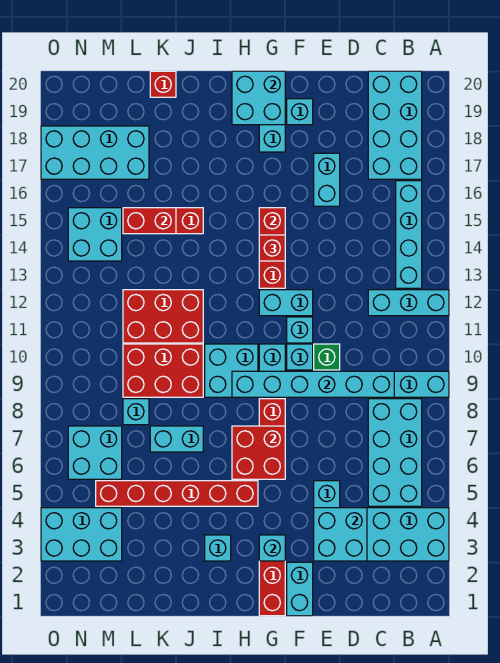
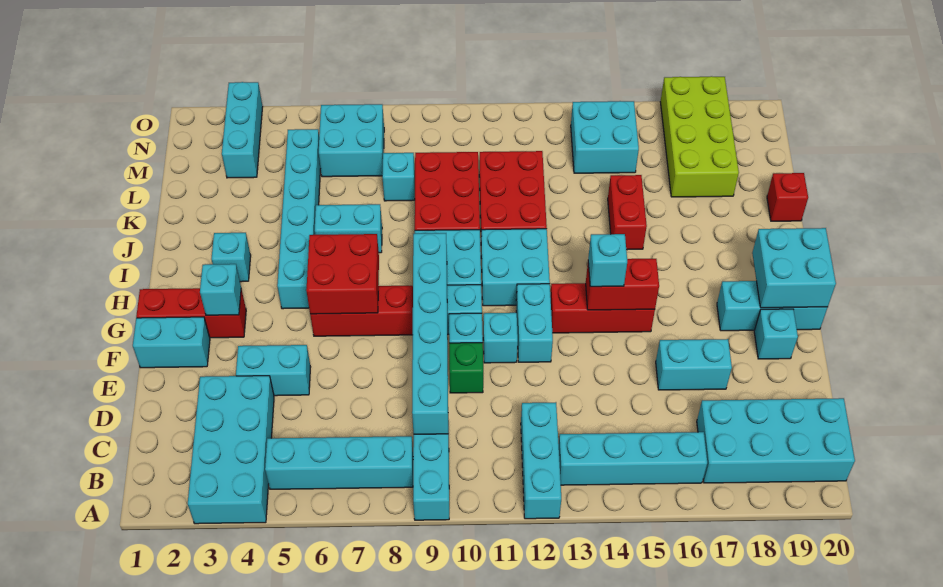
cyan brick B5:C8 level 1 -> cyan brick B5:B8 level 1
cyan brick D3:E4 level 2 -> cyan brick H11:I12 level 1
red brick G14 level 3 -> cyan brick G14 level 3
red brick H5:M5 level 1 -> cyan brick H5:M5 level 1
cyan brick J7:K7 level 1 -> cyan brick J6:J7 level 1
red brick K15:L15 level 2 -> none
cyan brick L17:O18 level 1 -> lime brick L17:O18 level 1
cyan brick M3:O4 level 1 -> cyan brick M3:O3 level 1

